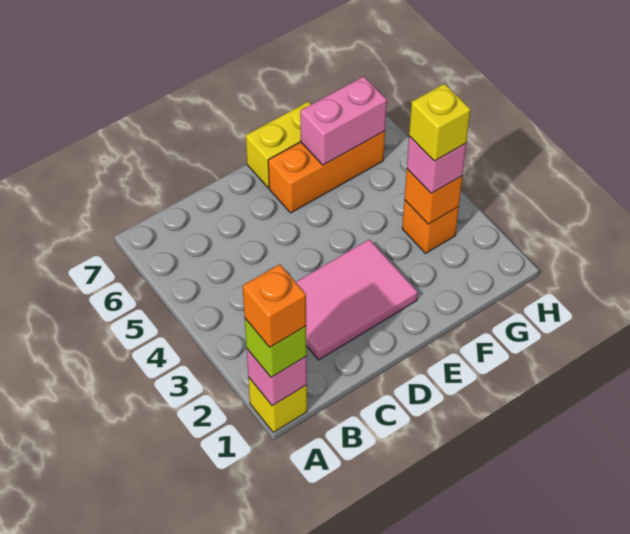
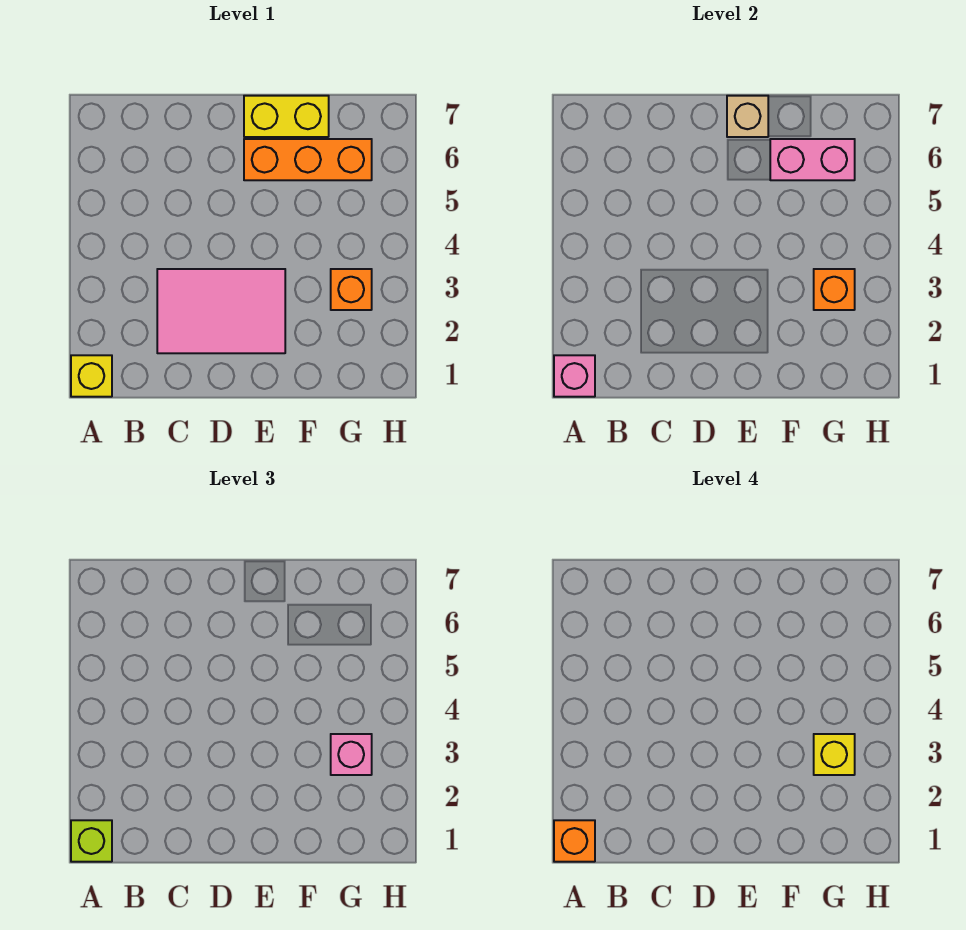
none -> tan brick E7 level 2

